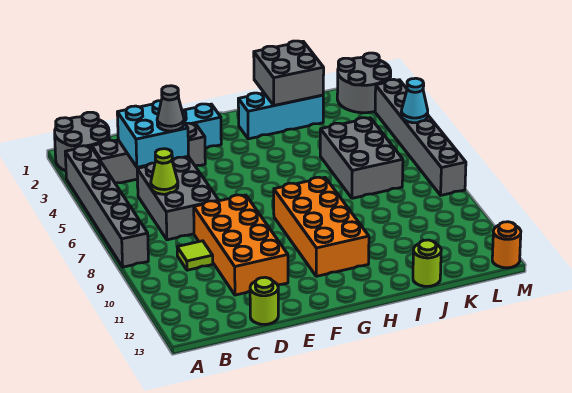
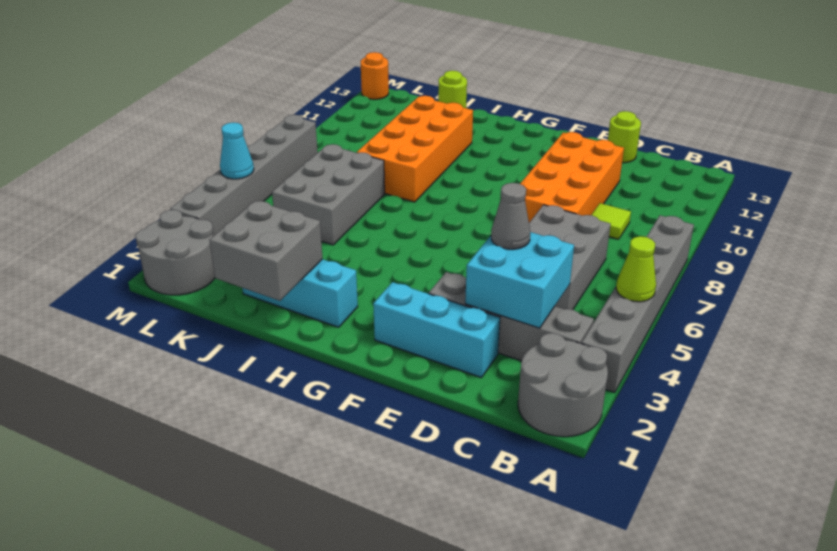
lime cone C6 level 2 -> lime cone A5 level 2
orange brick G8:H11 level 1 -> orange brick I8:J11 level 1

